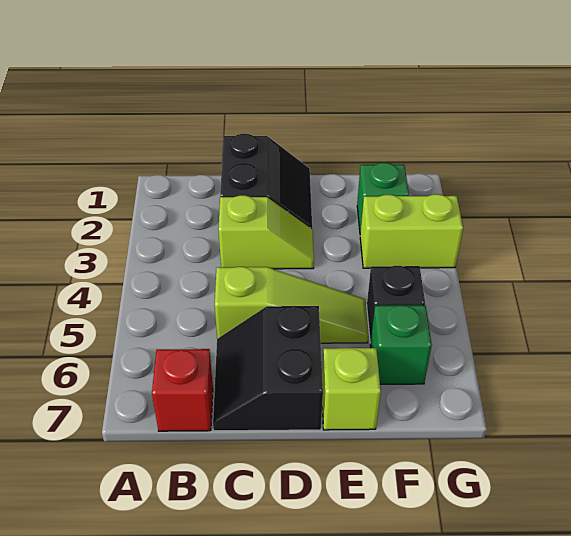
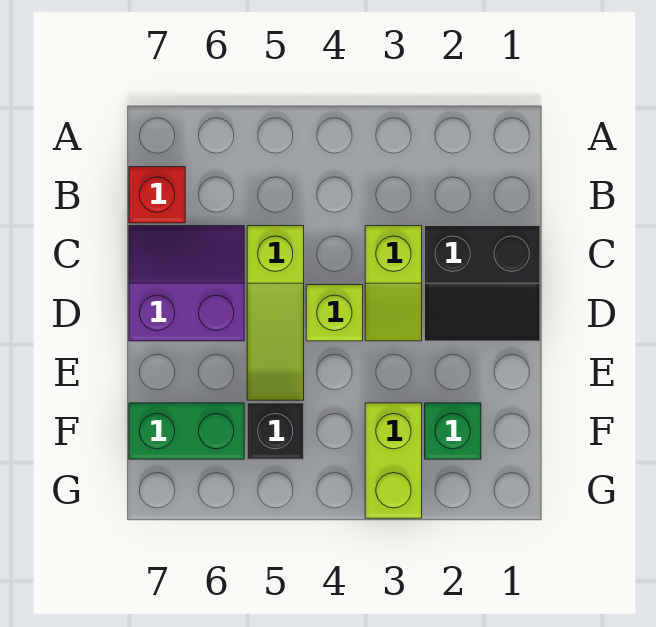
black slope C6:D7 level 1 top D -> purple slope C6:D7 level 1 top D
lime brick E7 level 1 -> lime brick D4 level 1
green brick F6 level 1 -> green brick F6:F7 level 1

